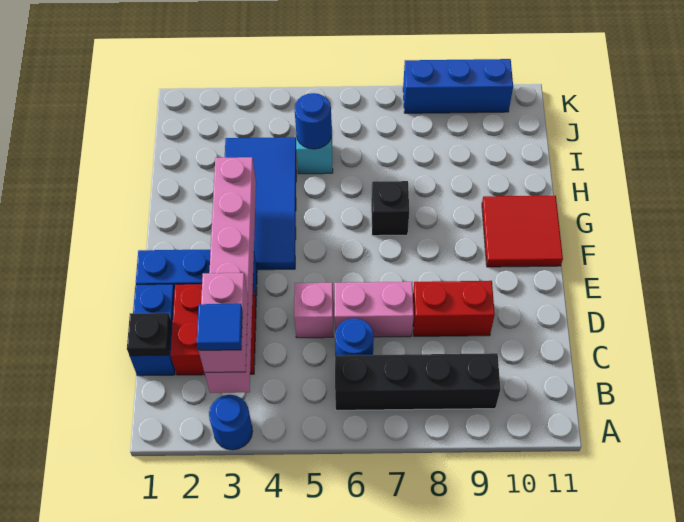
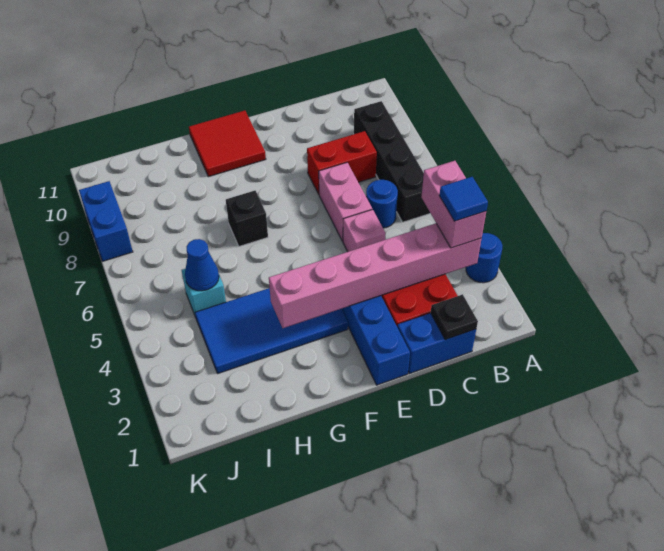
pink brick B3:C3 level 3 -> pink brick B3:B4 level 3
red brick D8:D9 level 1 -> red brick C8:D8 level 1
blue round brick I5 level 2 -> blue cone I5 level 2
blue brick K8:K10 level 1 -> blue brick K8:K9 level 1

